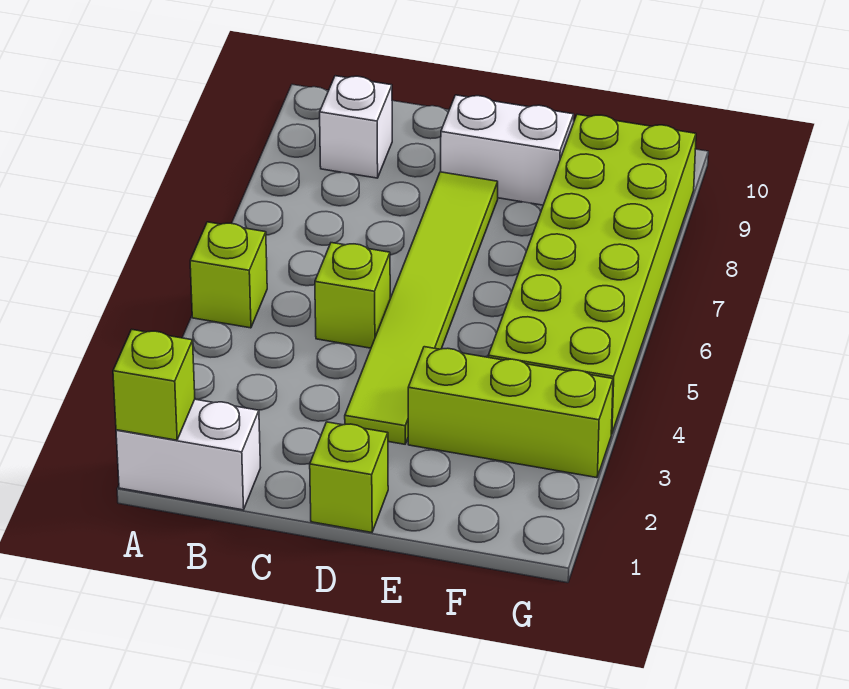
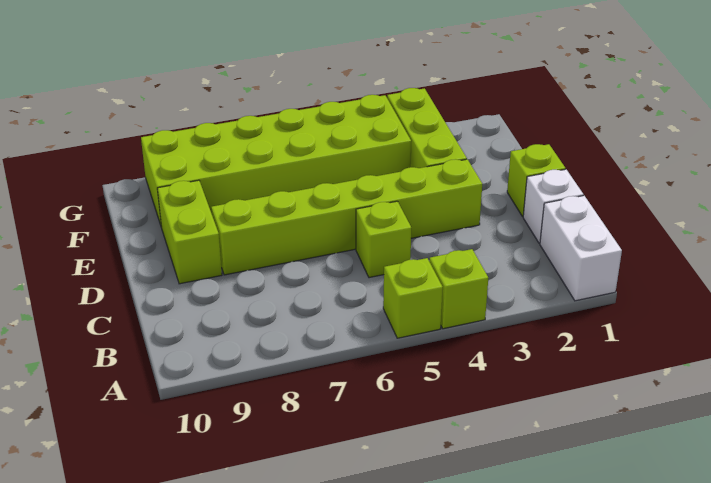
lime brick A1 level 2 -> lime brick A4 level 1
white brick B9 level 1 -> white brick C1 level 1
lime tile D3:D8 level 1 -> lime brick D3:D8 level 1
white brick D9:E9 level 1 -> lime brick D9:E9 level 1

